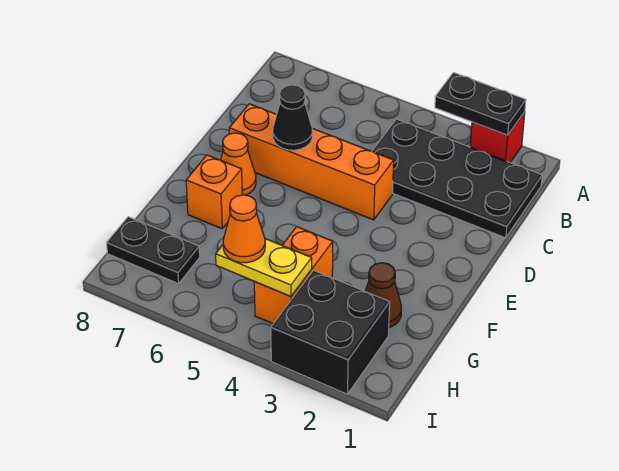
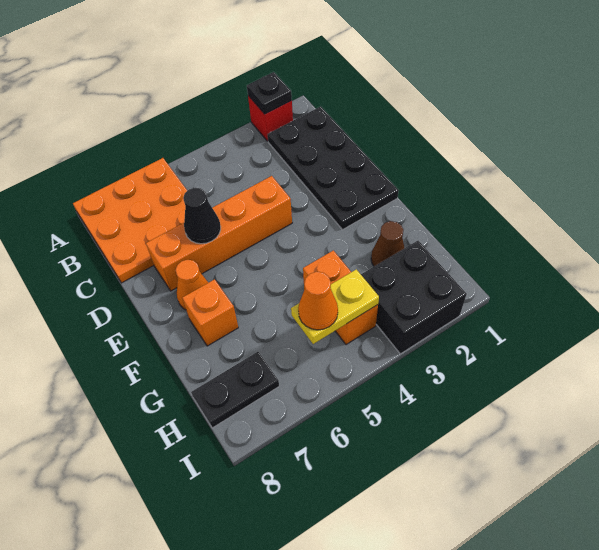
black plate A2:A3 level 2 -> black plate A2 level 2
none -> orange plate A6:C8 level 1
black plate B1:C4 level 1 -> black plate B1:E2 level 1

